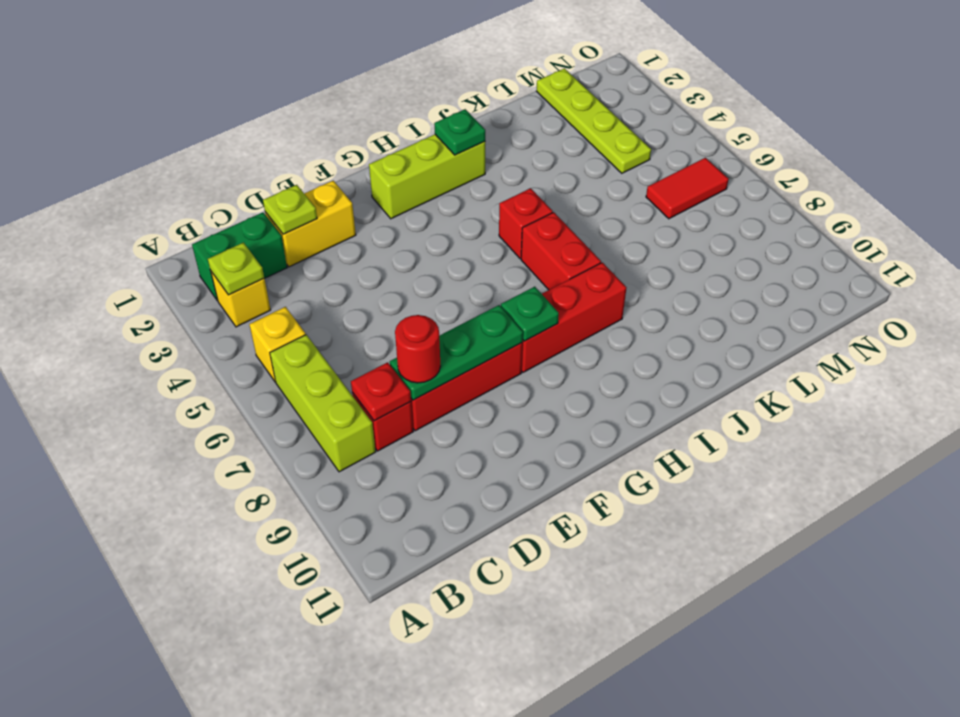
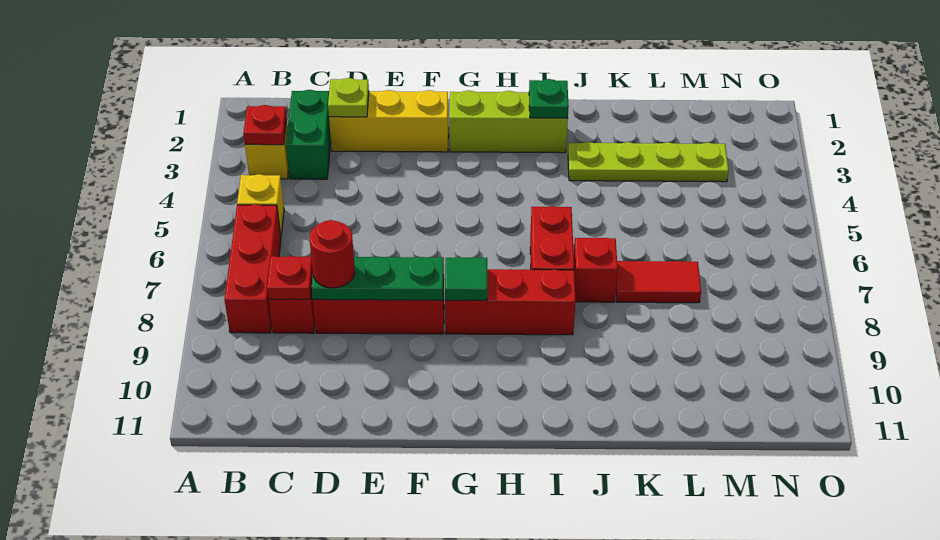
green brick B2:C2 level 1 -> green brick C2:C3 level 1
lime plate B3 level 2 -> red plate B3 level 2
lime brick B6:B8 level 1 -> red brick B6:B8 level 1
yellow brick D2:E2 level 1 -> yellow brick D2:F2 level 1
green plate G8 level 2 -> green tile G8 level 2
red brick I5 level 1 -> red brick J7 level 1
lime plate M1:M4 level 1 -> lime plate J3:M3 level 1
red tile M6:N6 level 1 -> red tile K7:L7 level 1

